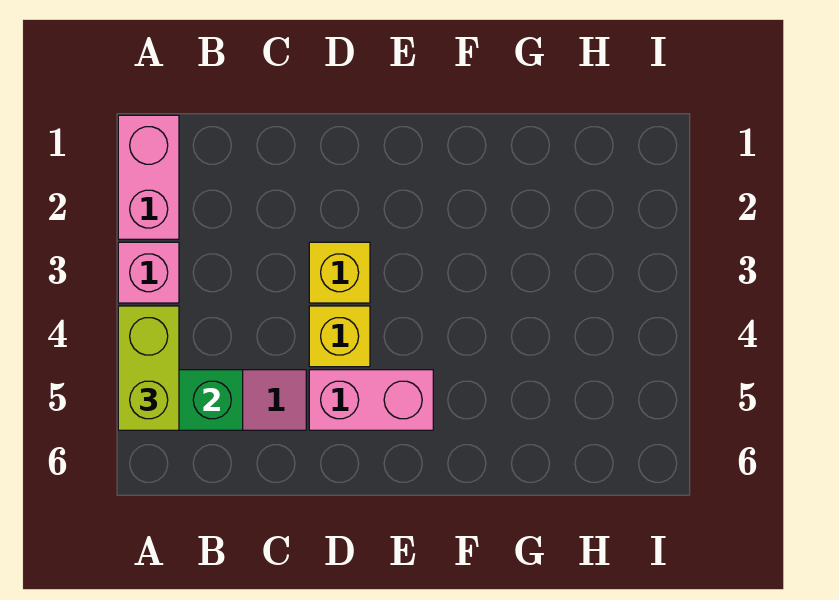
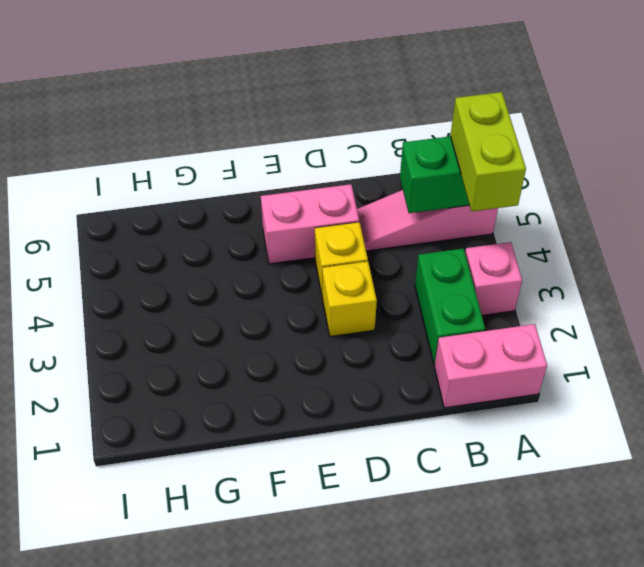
pink brick A1:A2 level 1 -> pink brick A1:B1 level 1
none -> green brick B2:B3 level 1

